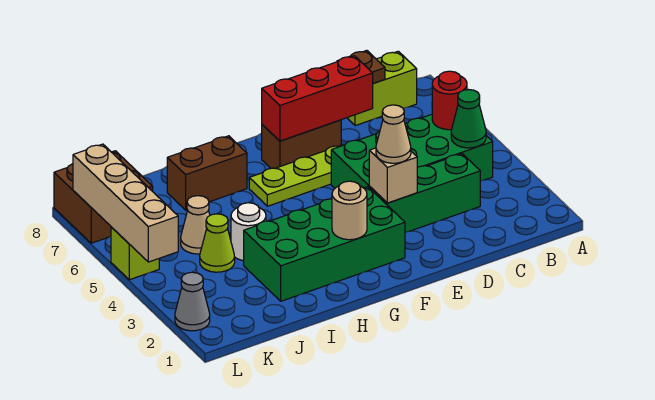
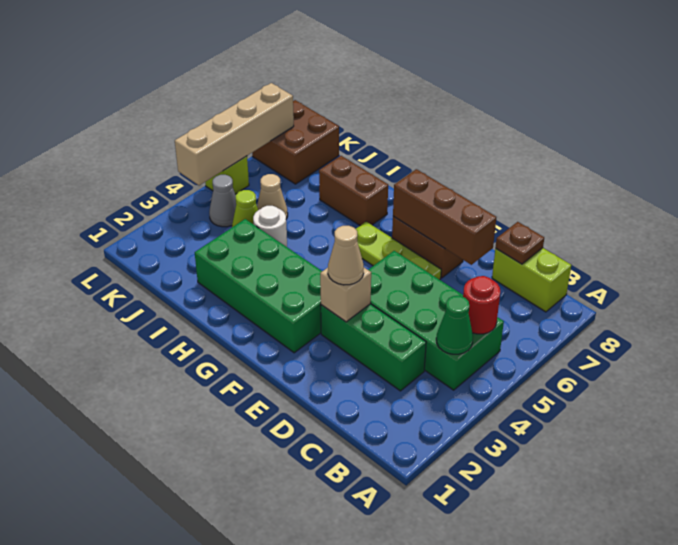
red brick D7:F7 level 2 -> brown brick D7:F7 level 2
tan round brick G2 level 2 -> none
grey cone L2 level 1 -> grey cone K4 level 1

